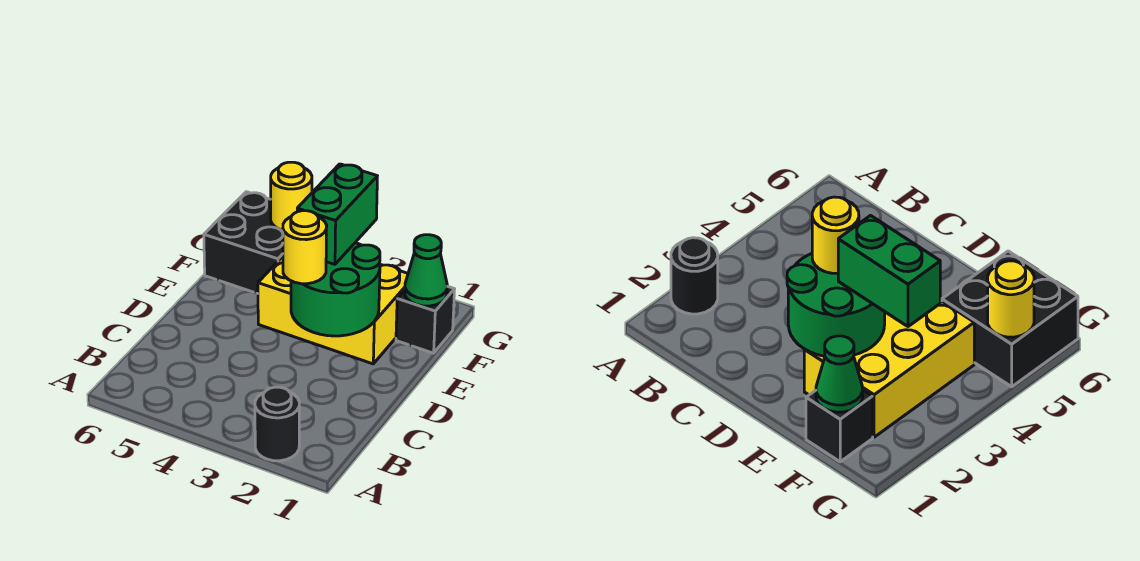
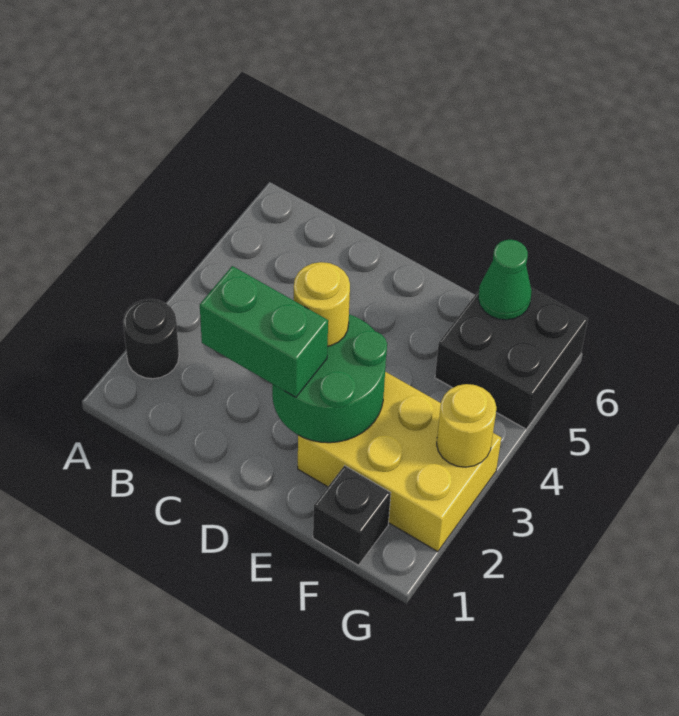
yellow brick E2:F4 level 1 -> yellow brick E2:G3 level 1
green brick E3:F3 level 3 -> green brick C2:D2 level 3
green cone F1 level 2 -> green cone F6 level 2
yellow round brick G5 level 2 -> yellow round brick G3 level 2

